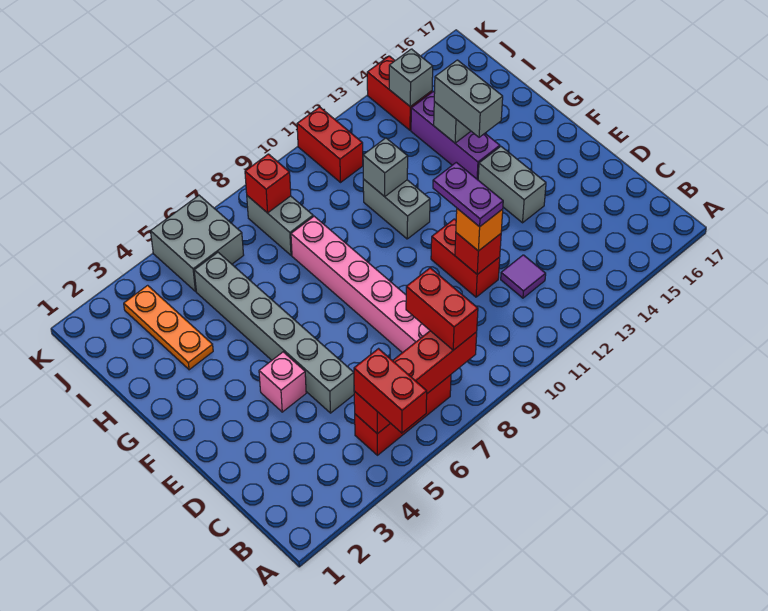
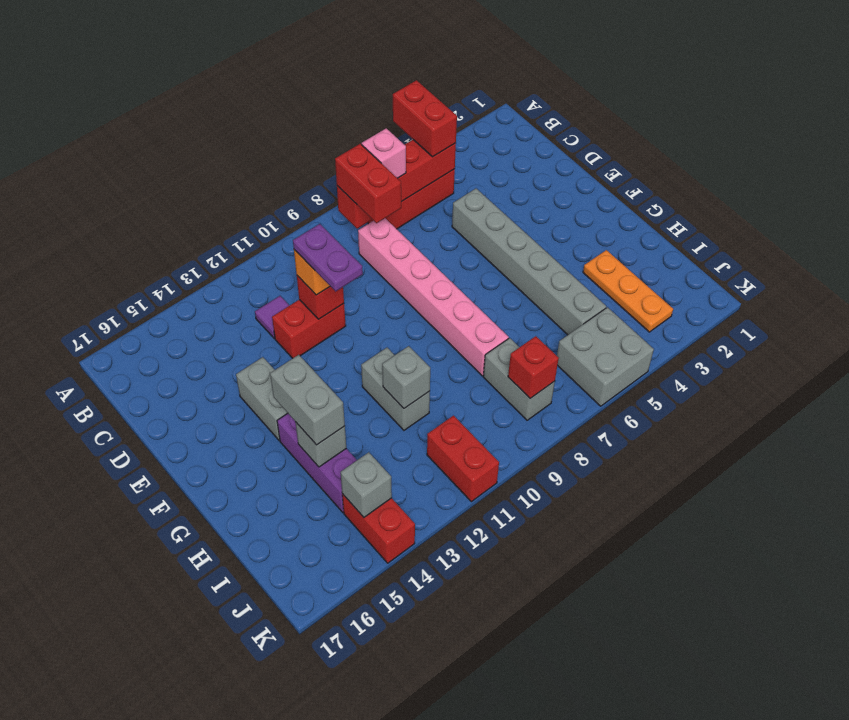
red brick D11:E11 level 1 -> red brick D11:D12 level 1
pink brick E4 level 1 -> pink brick B7 level 3

